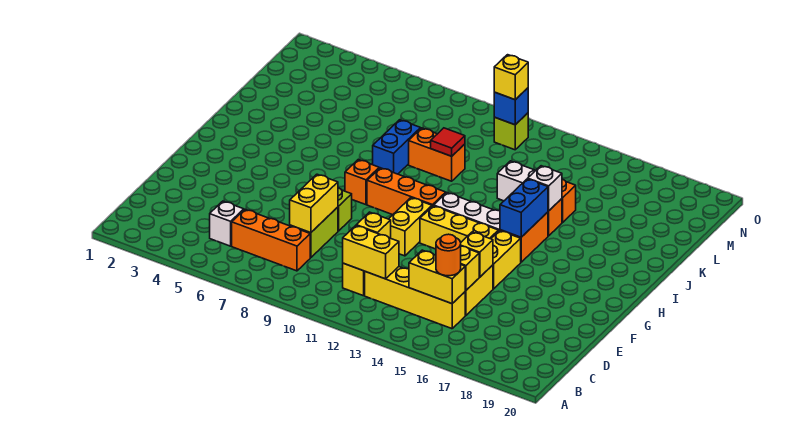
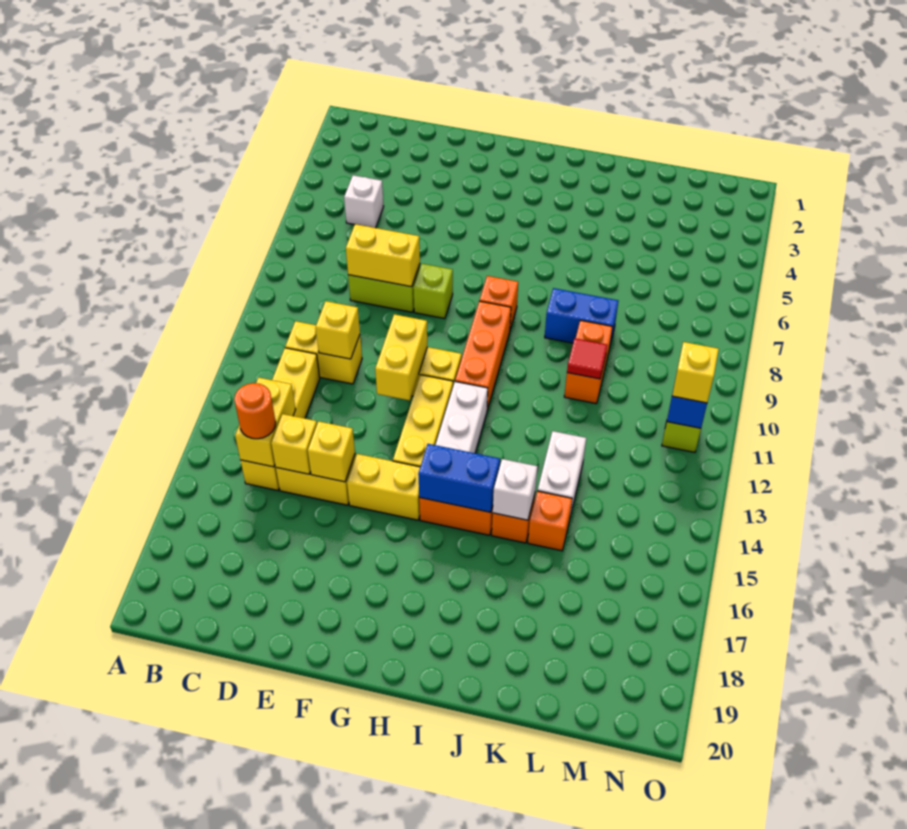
orange brick C6:C8 level 1 -> none
yellow brick C11:C12 level 2 -> yellow brick F11:F12 level 2

